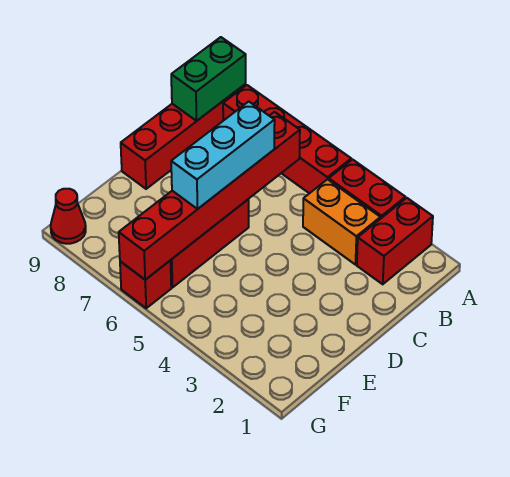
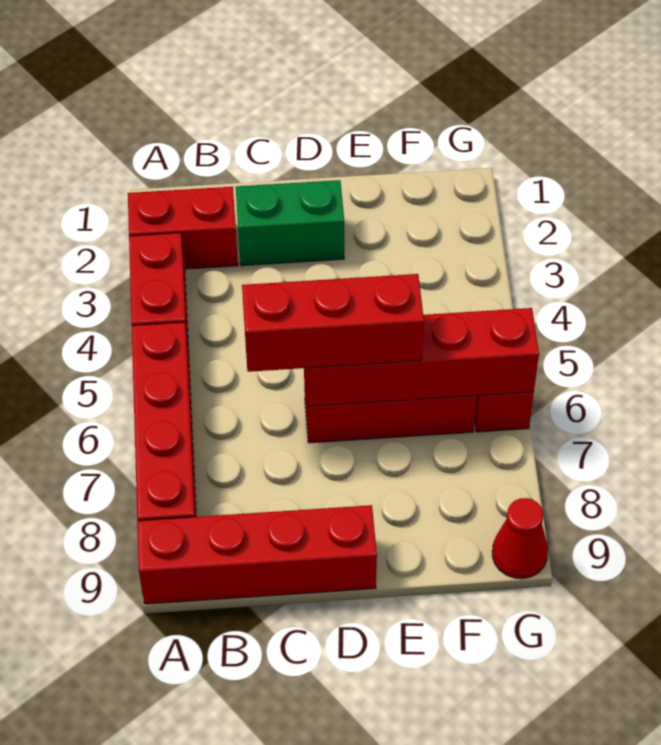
green brick A9:B9 level 2 -> green brick C2:D2 level 1
orange brick B3:B4 level 1 -> none
red brick B6:G6 level 2 -> red brick D6:G6 level 2
cyan brick C6:E6 level 3 -> red brick C6:E6 level 3

